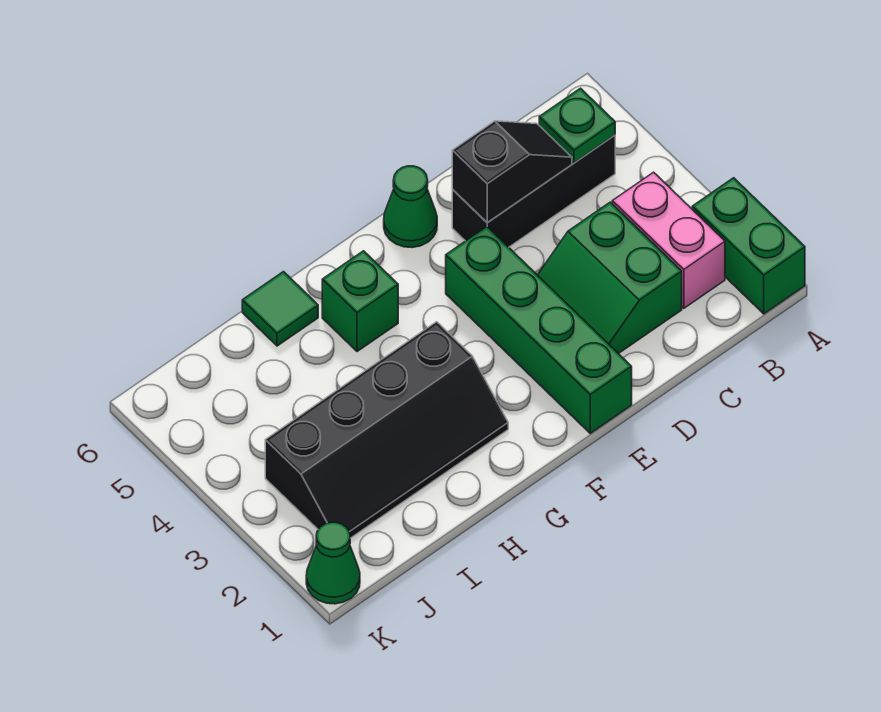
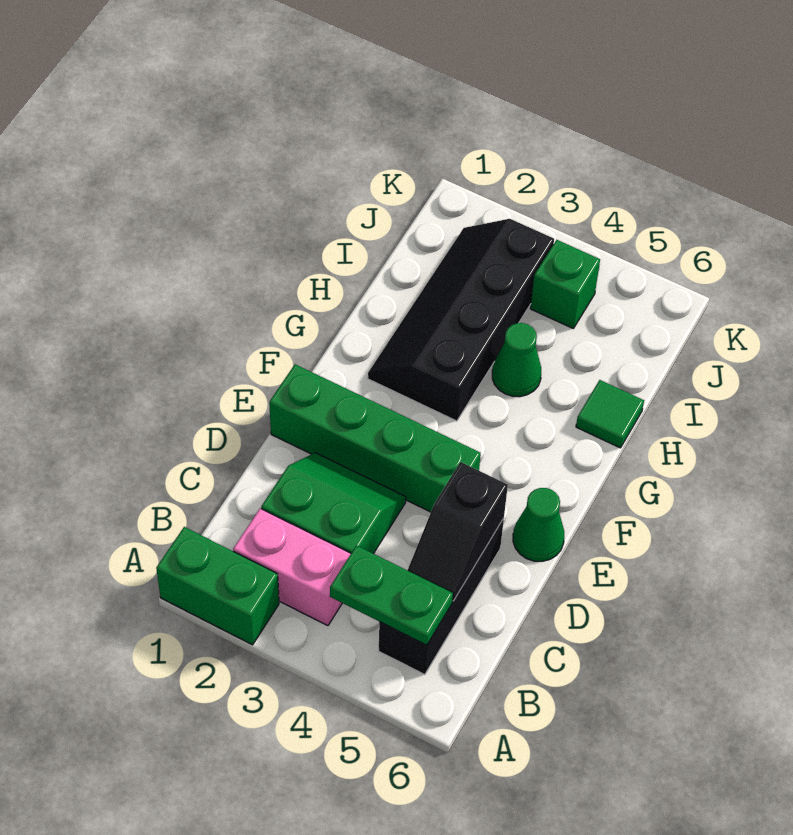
green plate B5 level 2 -> green plate B4:B5 level 2
green brick G5 level 1 -> green brick J4 level 1
green cone K1 level 1 -> green cone H4 level 1

